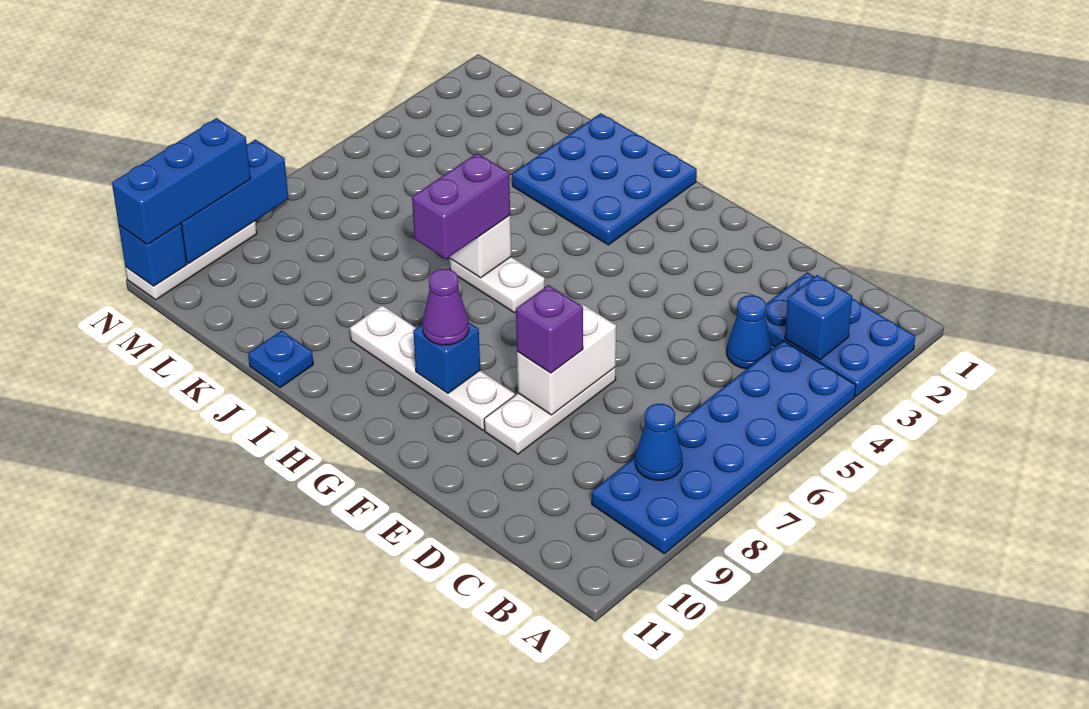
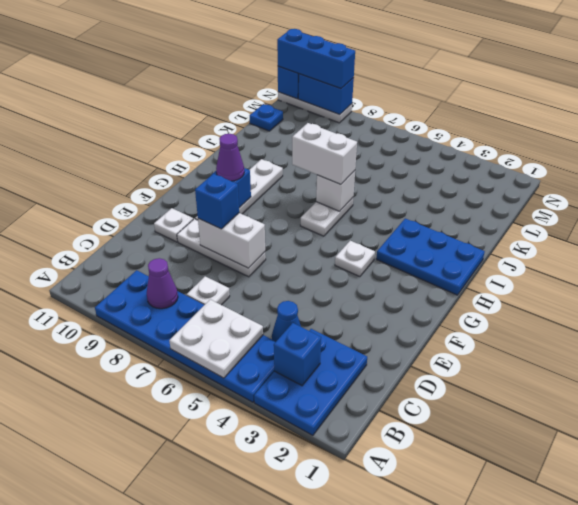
none -> white plate A5:B6 level 2
blue cone B8 level 2 -> purple cone B8 level 2
none -> white plate C7 level 1
purple brick E8 level 3 -> blue brick E8 level 3
none -> white plate E10 level 1
none -> white plate G4 level 1
blue plate H1:J3 level 1 -> blue plate H1:I3 level 1
purple brick I6:I7 level 3 -> white brick I6:I7 level 3
blue plate J11 level 1 -> blue plate L11 level 1
blue brick N8:N10 level 2 -> blue brick N9:N10 level 2

